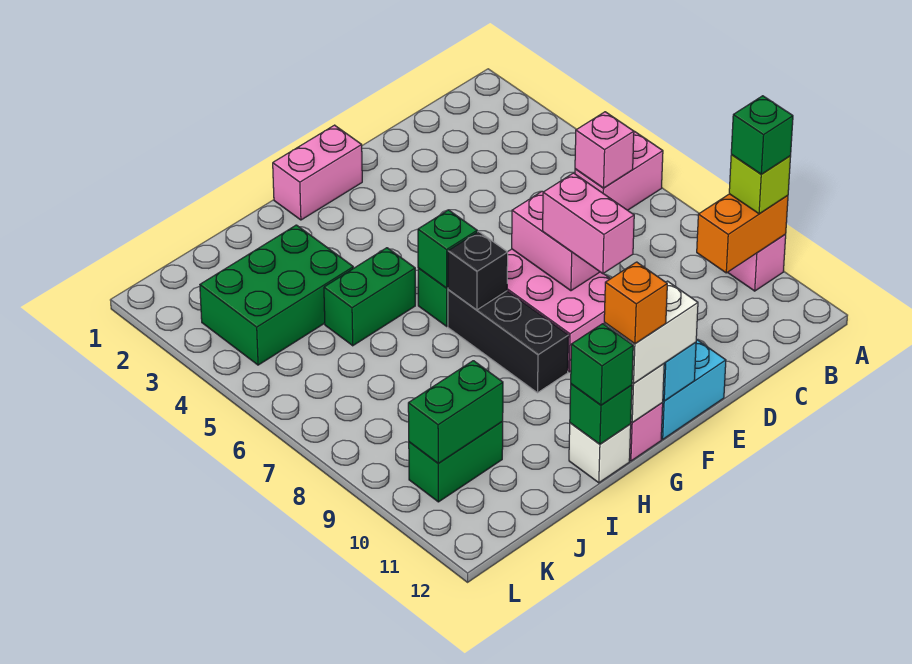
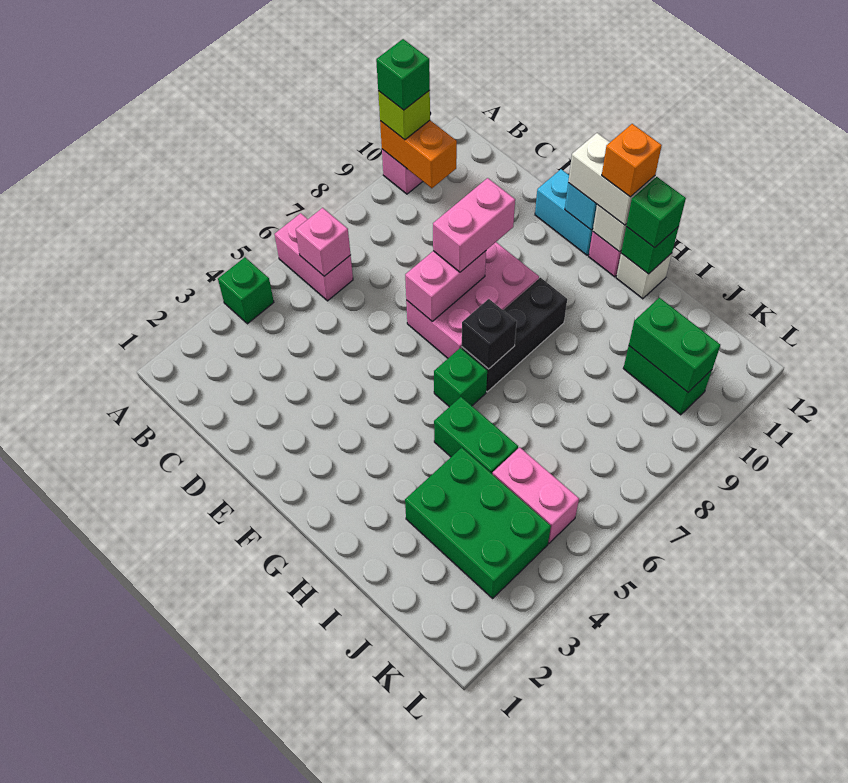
pink brick F1:G1 level 1 -> pink brick J5:K5 level 1
green brick G6 level 2 -> green brick A4 level 1

